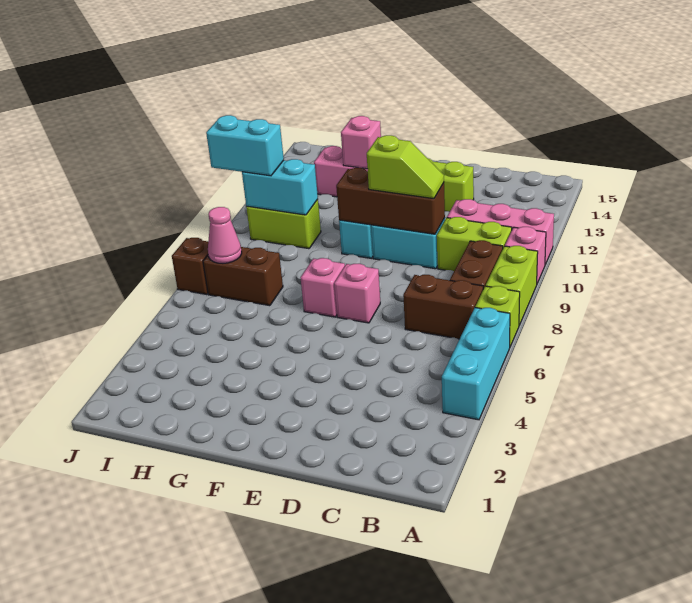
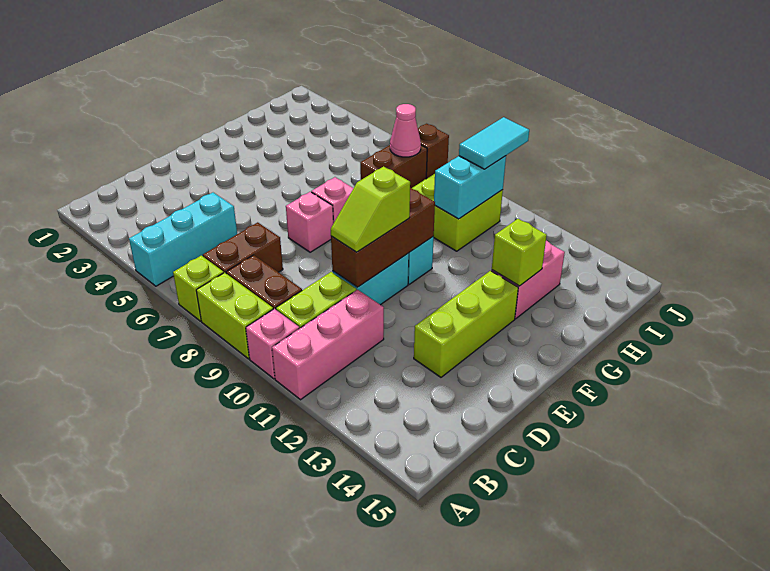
cyan brick A4:A6 level 1 -> cyan brick A5:C5 level 1
pink brick G13 level 2 -> lime brick G13 level 2
lime brick H10:I10 level 1 -> lime brick H9:I10 level 1
cyan brick I10:J10 level 3 -> cyan tile I10:J10 level 3

